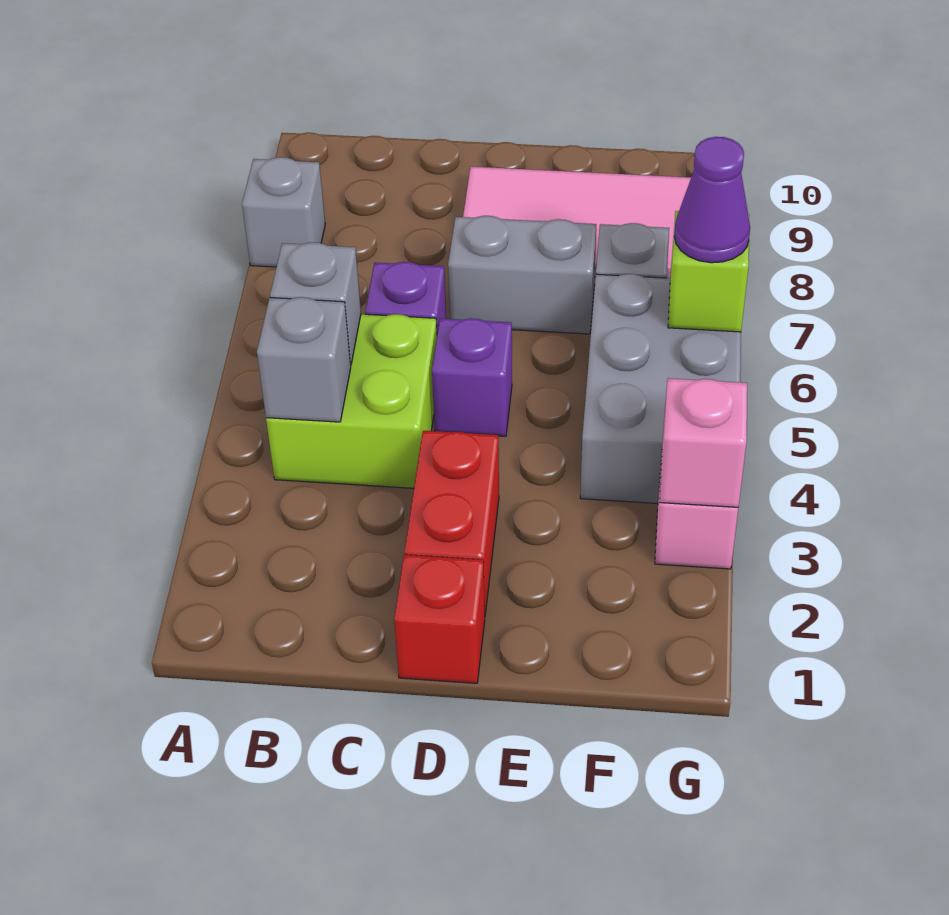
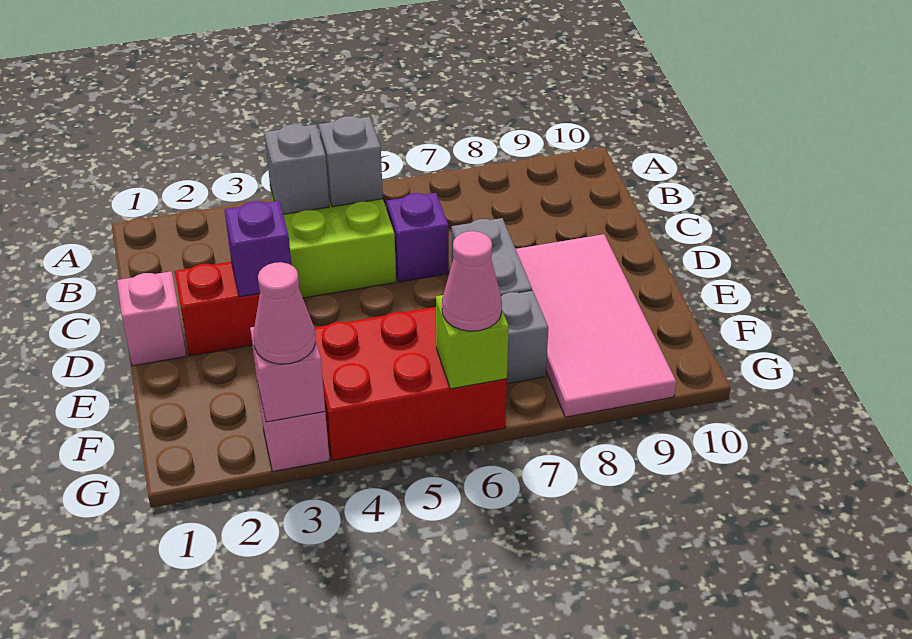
grey brick A8 level 1 -> none
red brick D1 level 1 -> pink brick D1 level 1
purple brick D5 level 1 -> purple brick D3 level 2
grey brick F4:G6 level 1 -> red brick F4:G6 level 1
none -> pink cone G3 level 3
purple cone G6 level 3 -> pink cone G6 level 3

